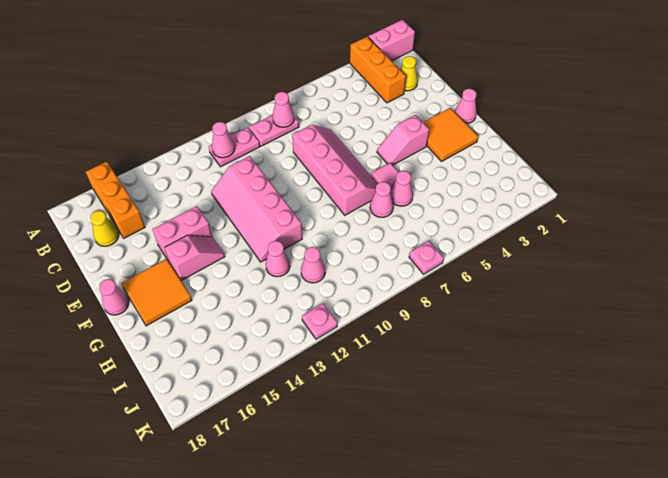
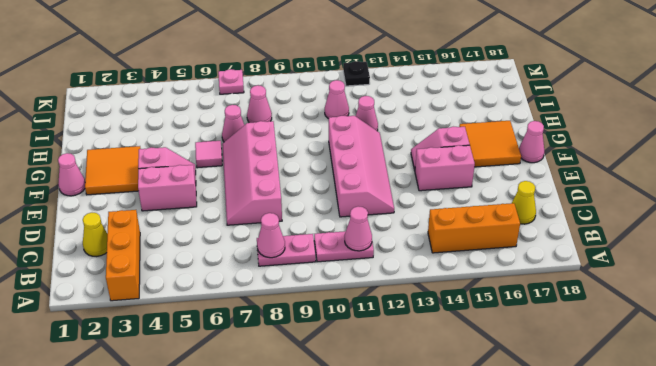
pink brick A1:A2 level 1 -> pink brick E4:E5 level 1
orange brick A16:C16 level 1 -> orange brick B14:B16 level 1
pink cone H6 level 1 -> pink cone I8 level 1
pink plate K12 level 1 -> black plate K12 level 1

